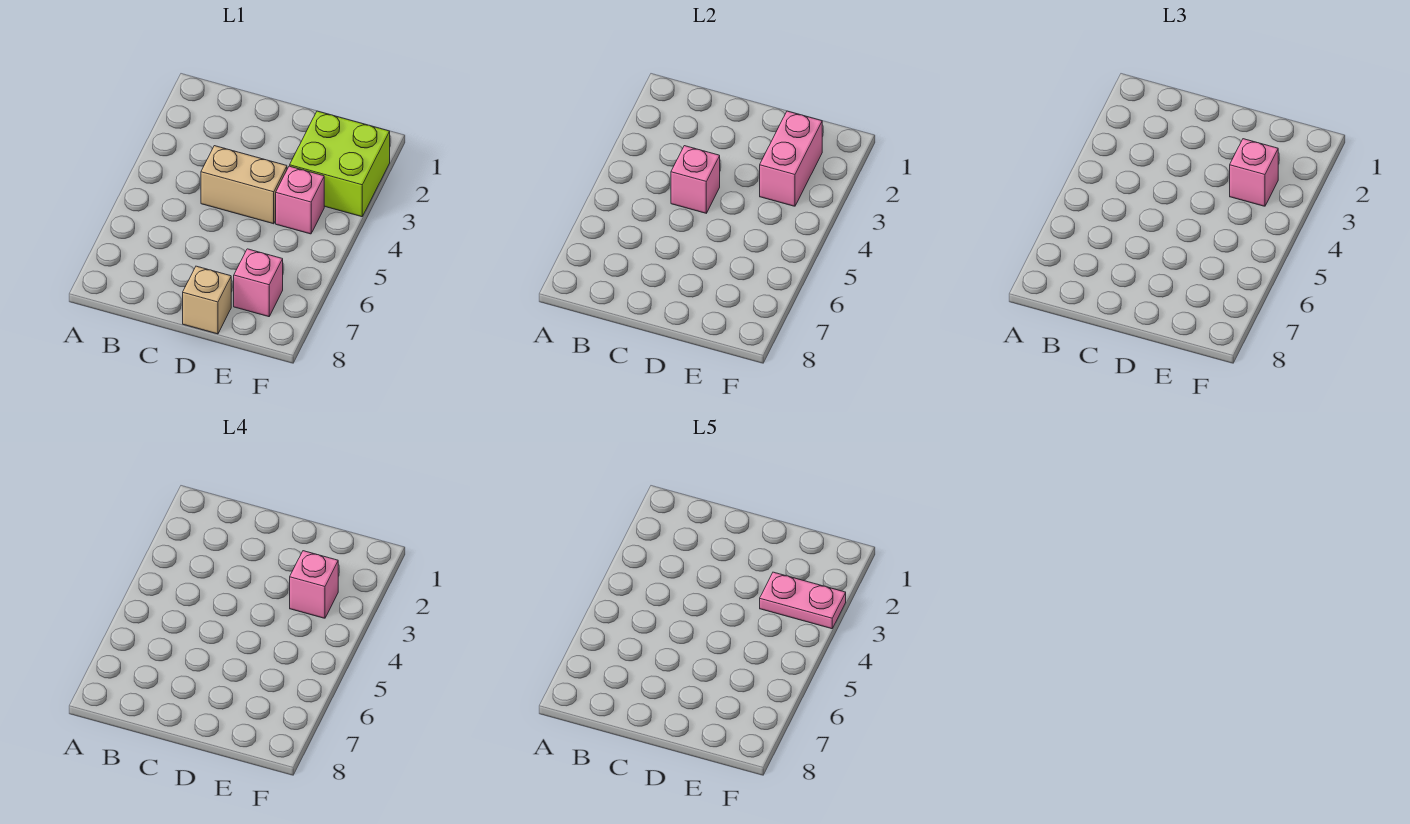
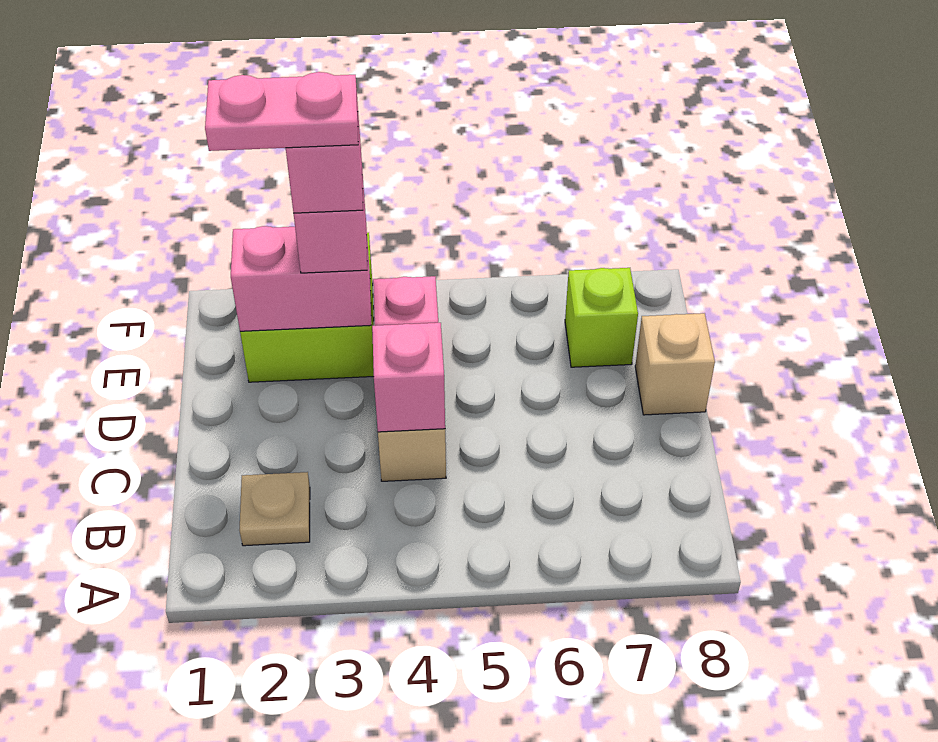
none -> tan plate B2 level 1
pink plate E3:F3 level 5 -> pink plate E2:E3 level 5
pink brick E7 level 1 -> lime brick E7 level 1

